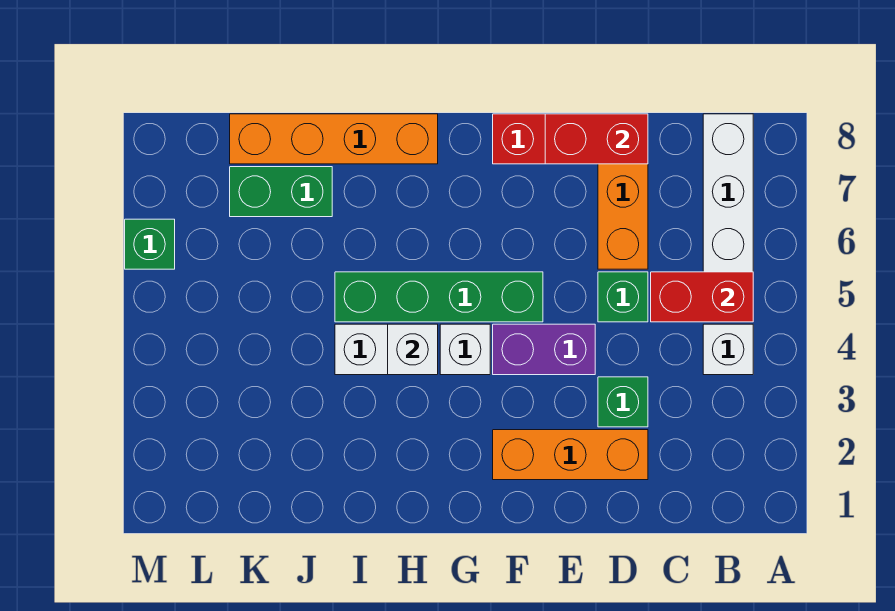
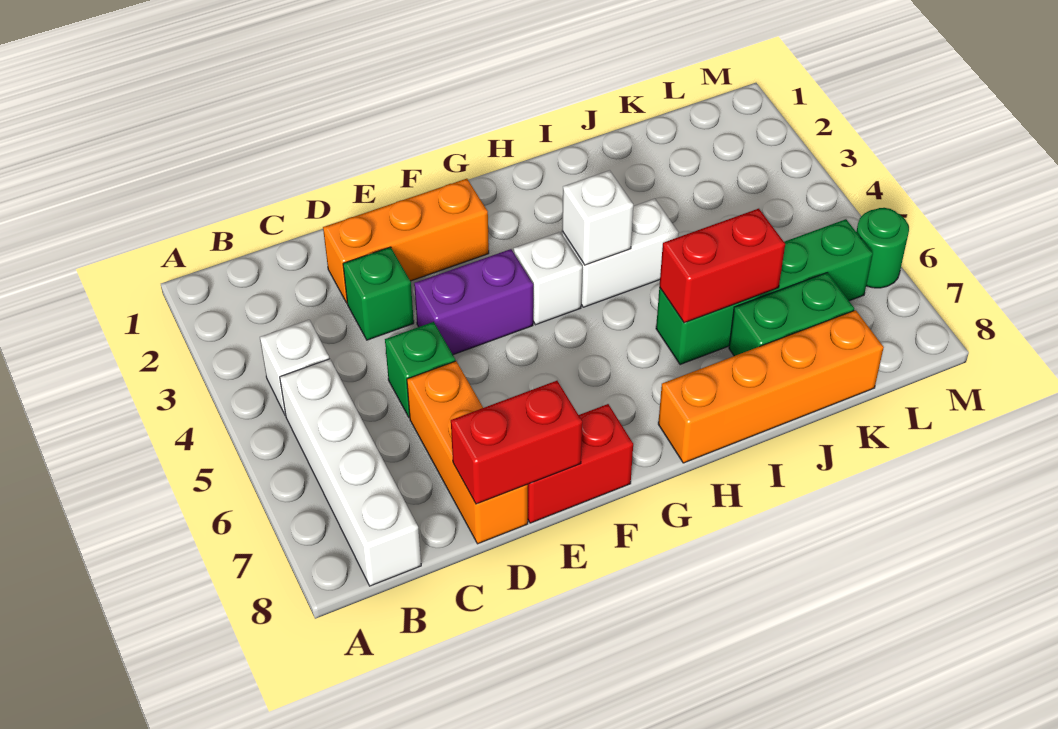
red brick B5:C5 level 2 -> red brick I6:J6 level 2
green brick F5:I5 level 1 -> green brick I6:L6 level 1
green brick M6 level 1 -> green round brick M6 level 1

